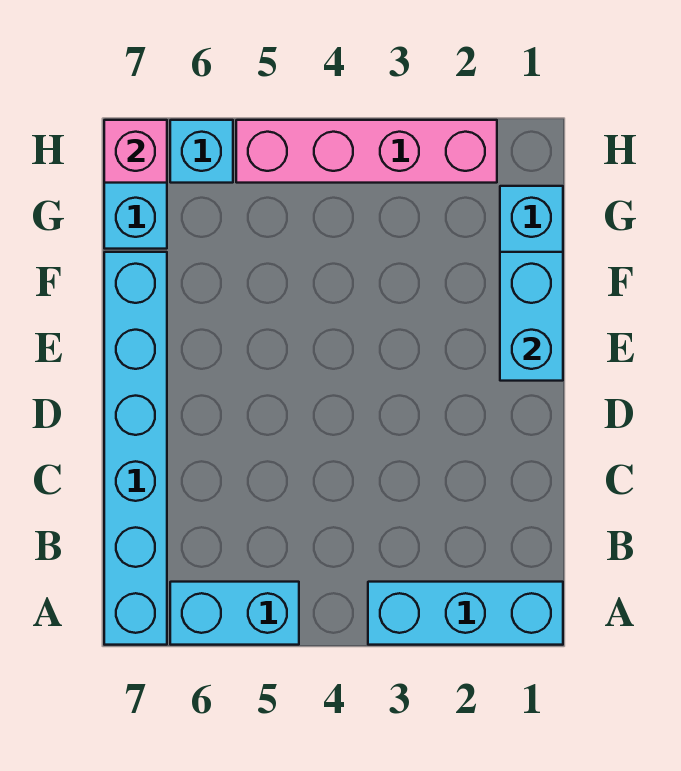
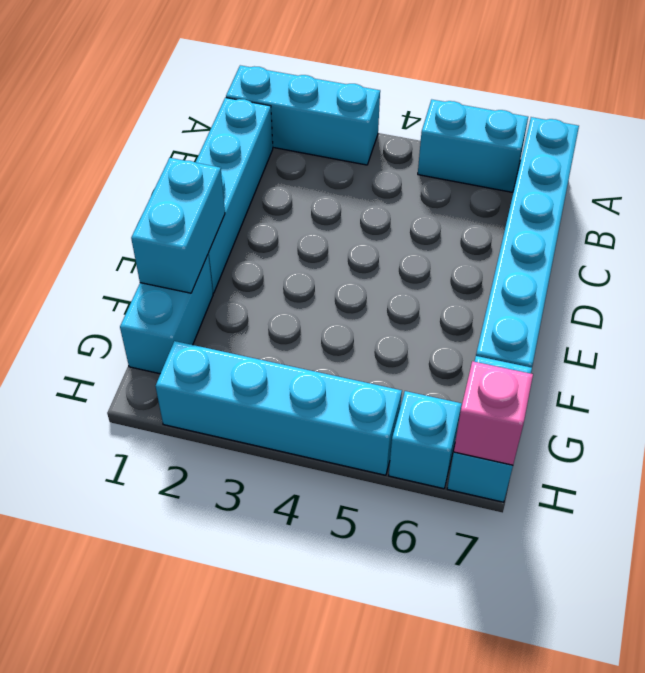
none -> cyan brick B1:E1 level 1
pink brick H2:H5 level 1 -> cyan brick H2:H5 level 1

